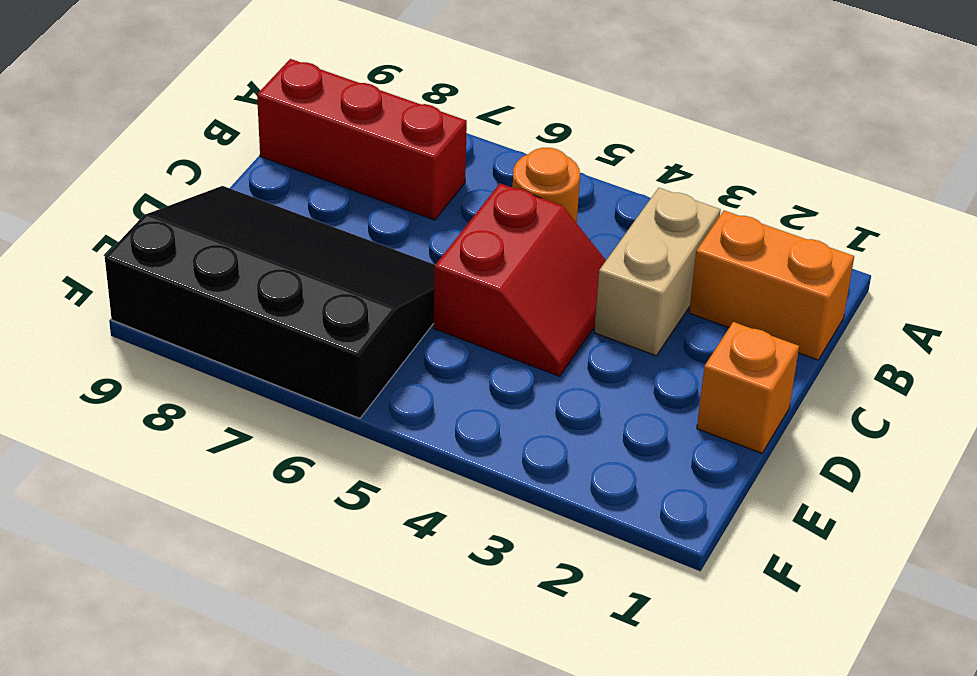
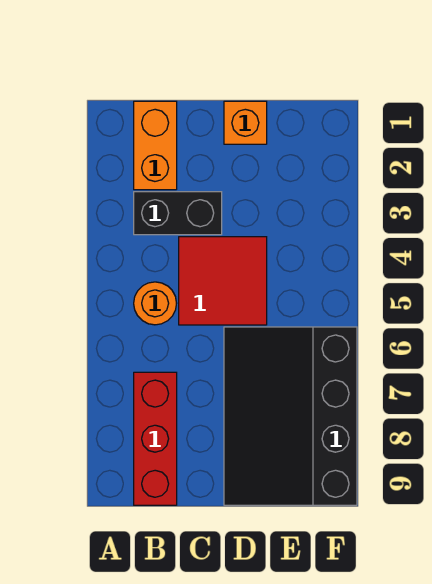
tan brick B3:C3 level 1 -> black brick B3:C3 level 1
red slope C4:D5 level 1 top 5 -> red tile C4:D5 level 1

